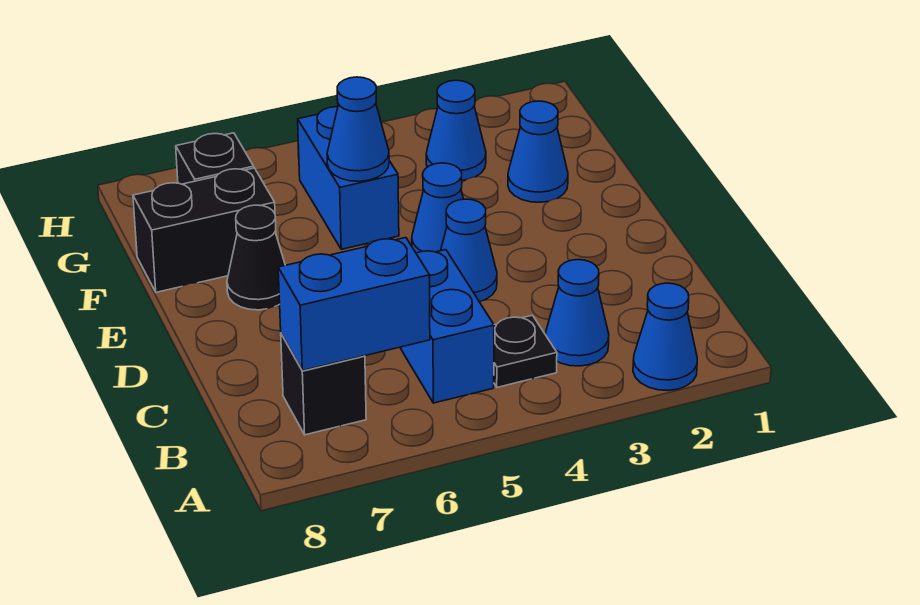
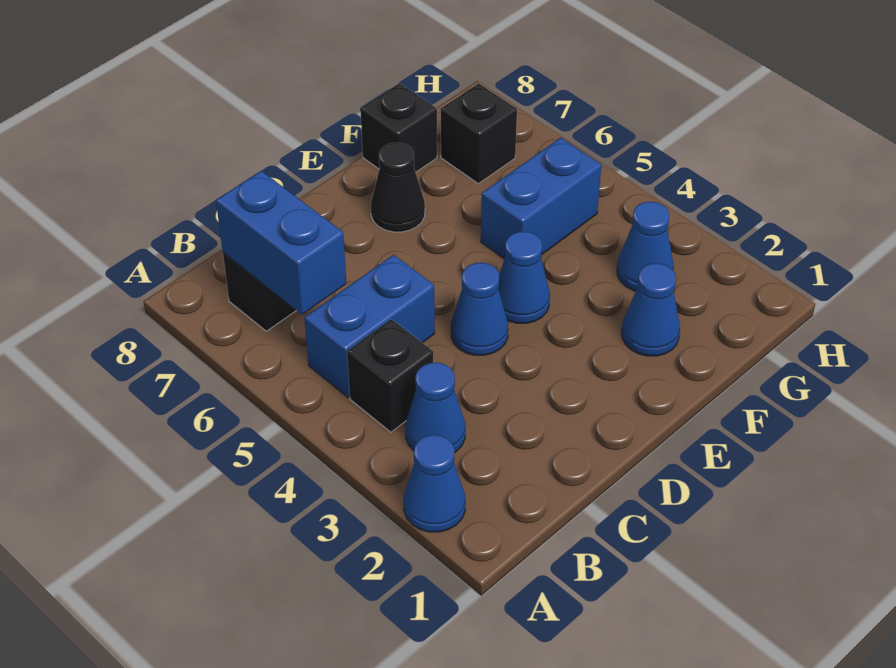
black plate B4 level 1 -> black brick B4 level 1
blue cone F5 level 2 -> none
black brick F7:F8 level 1 -> black brick F8 level 1

